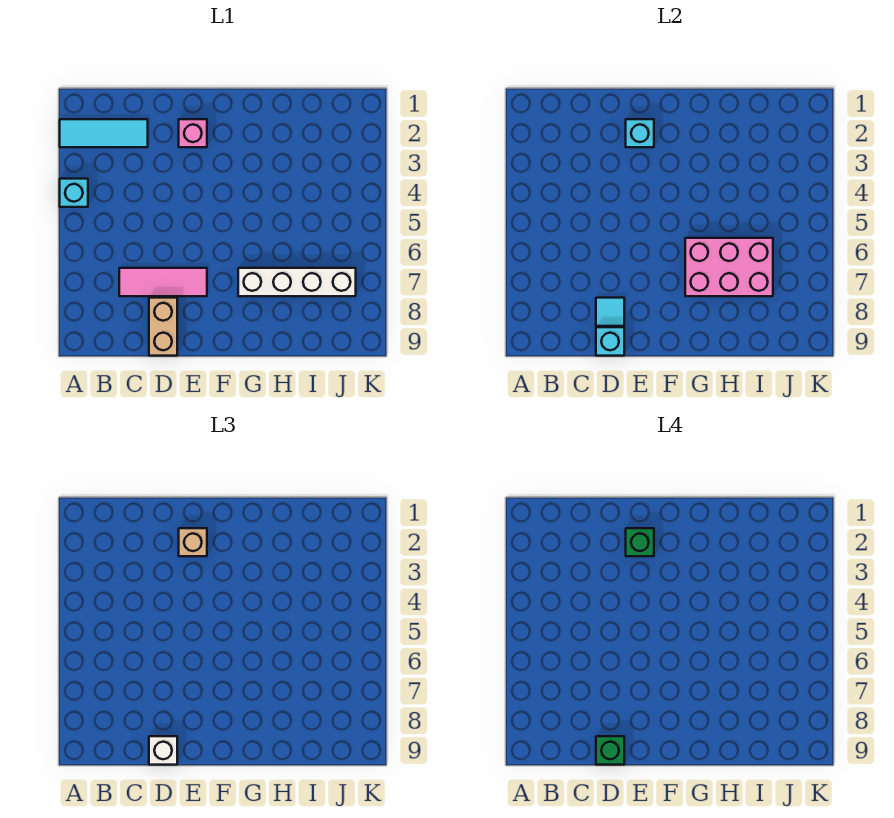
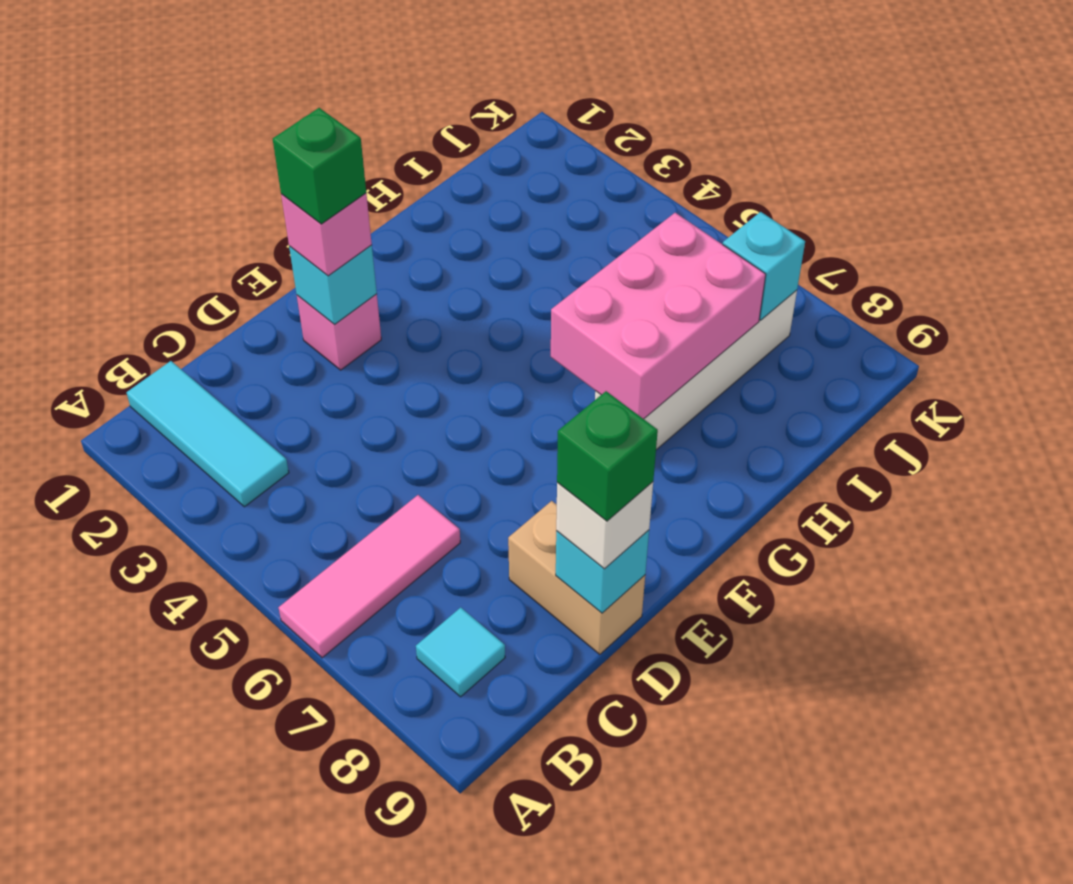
cyan tile A2:C2 level 1 -> cyan tile B1:B3 level 1
cyan brick A4 level 1 -> cyan brick J7 level 2
pink tile C7:E7 level 1 -> pink tile A6:C6 level 1
cyan tile D8 level 2 -> cyan tile B8 level 1
tan brick E2 level 3 -> pink brick E2 level 3

